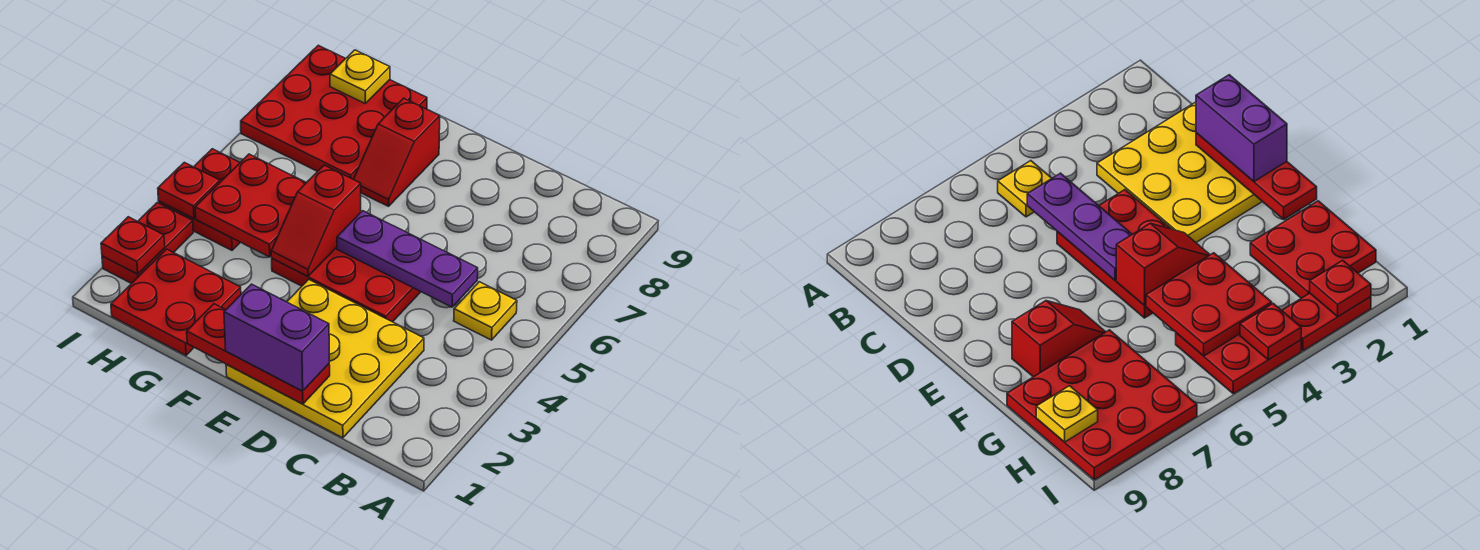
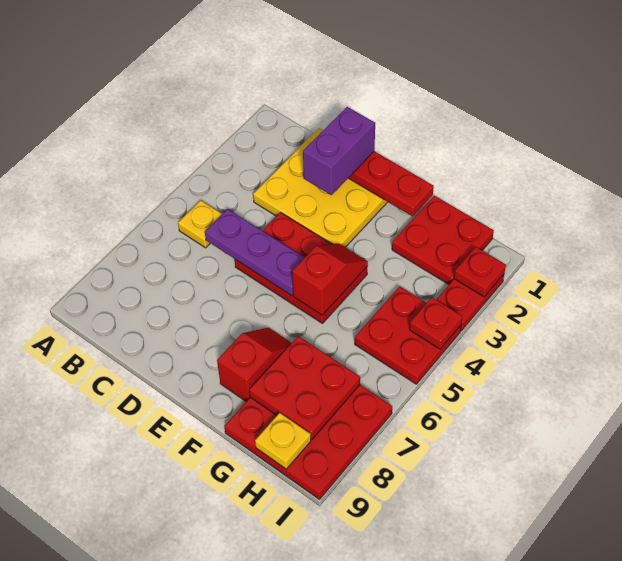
purple brick D1:E1 level 3 -> purple brick D1:D2 level 3
red plate G4:H5 level 2 -> red plate G7:H8 level 2

